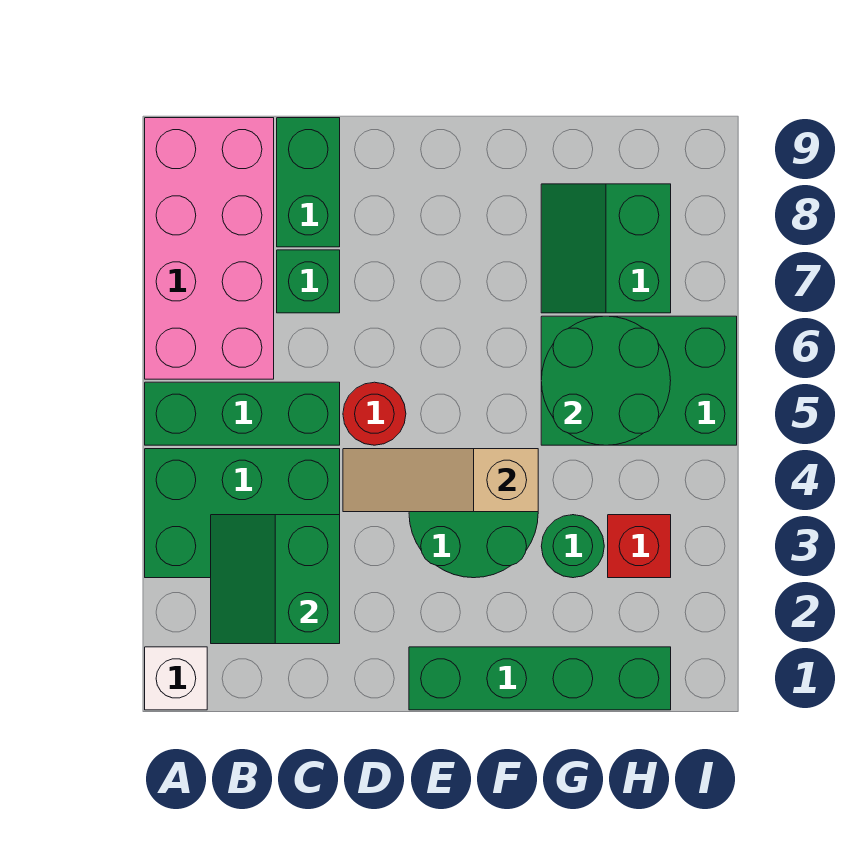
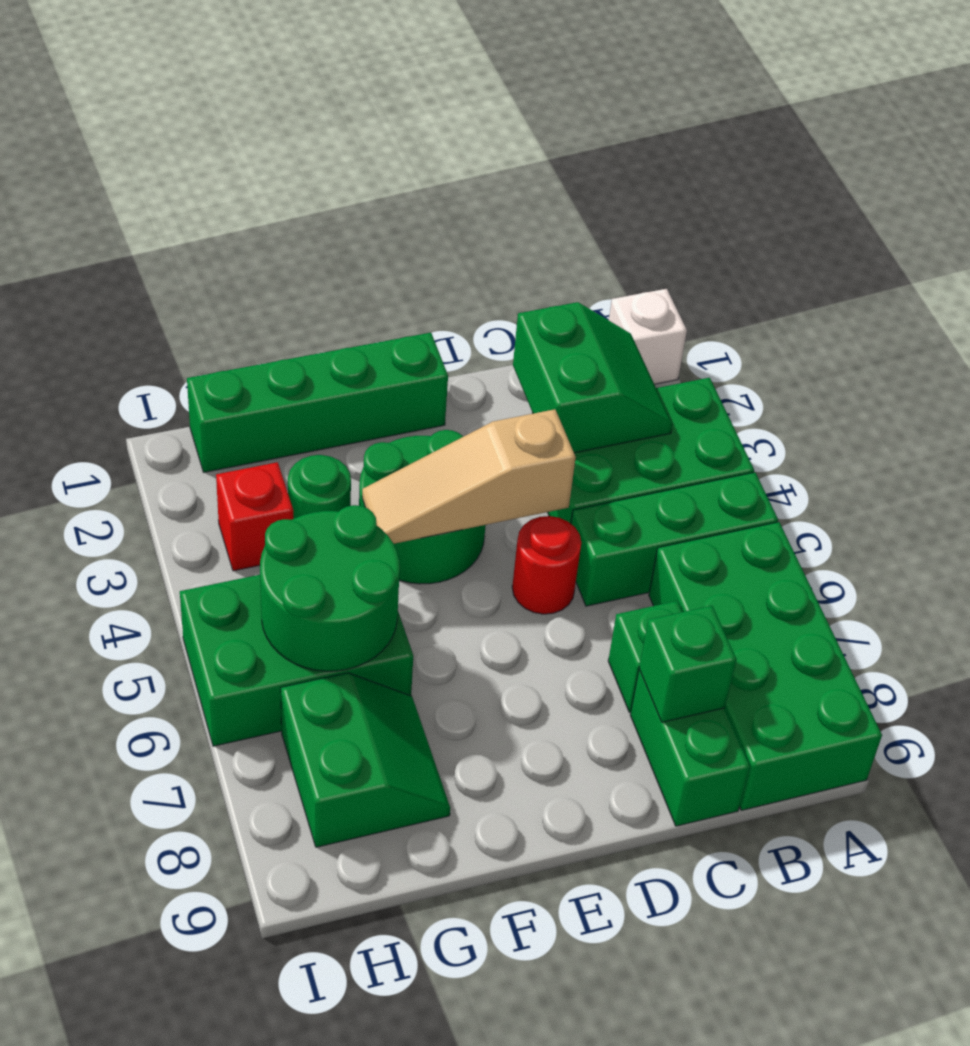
pink brick A6:B9 level 1 -> green brick A6:B9 level 1
none -> green brick C8 level 2
tan slope D4:F4 level 2 top F -> tan slope D4:F4 level 2 top D

